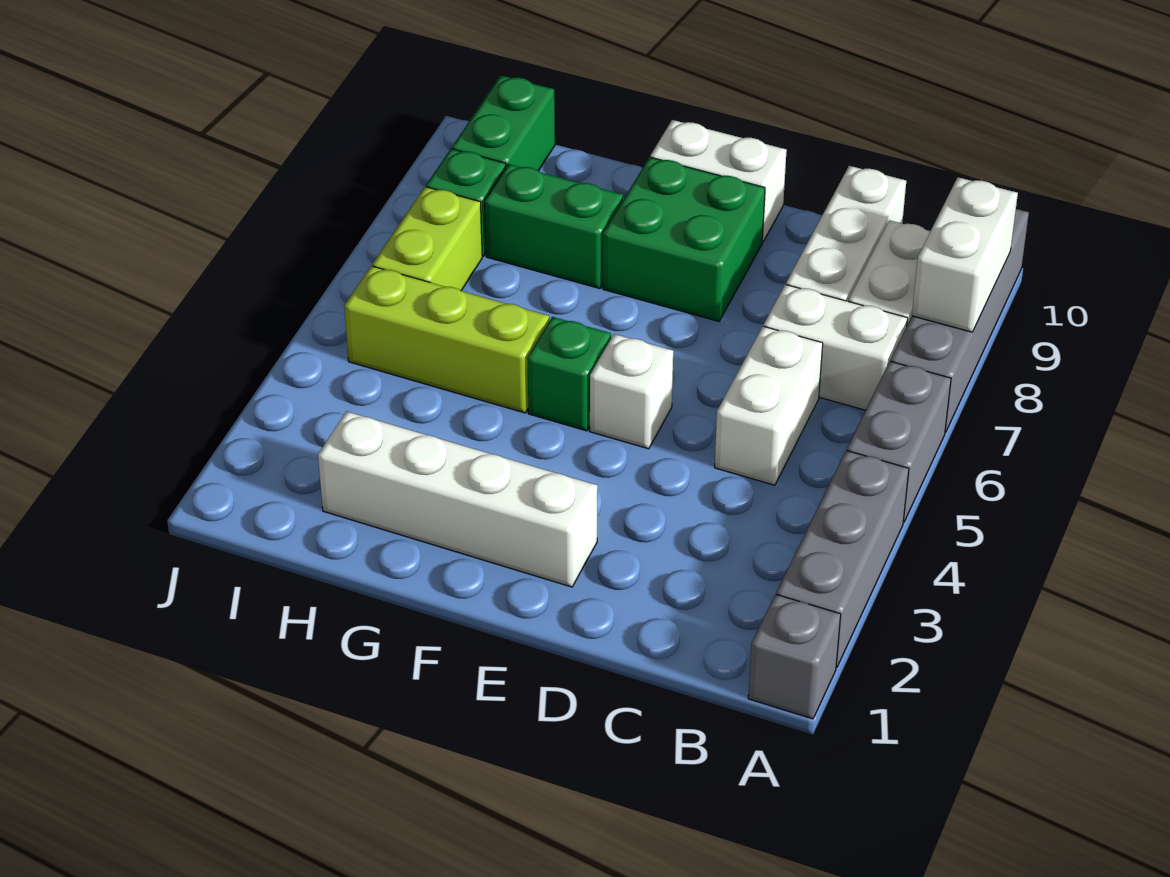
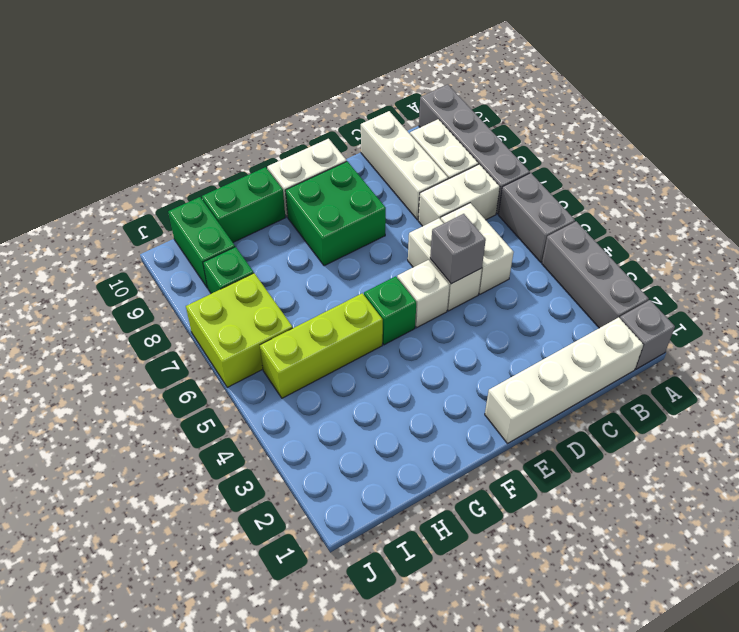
white brick A8:A9 level 2 -> white brick D5:D6 level 1
none -> grey brick D5 level 2
white brick E2:H2 level 1 -> white brick B1:E1 level 1
green brick G8:H8 level 1 -> green brick G10:H10 level 1
lime brick I6:I7 level 1 -> lime brick I6:J7 level 1

